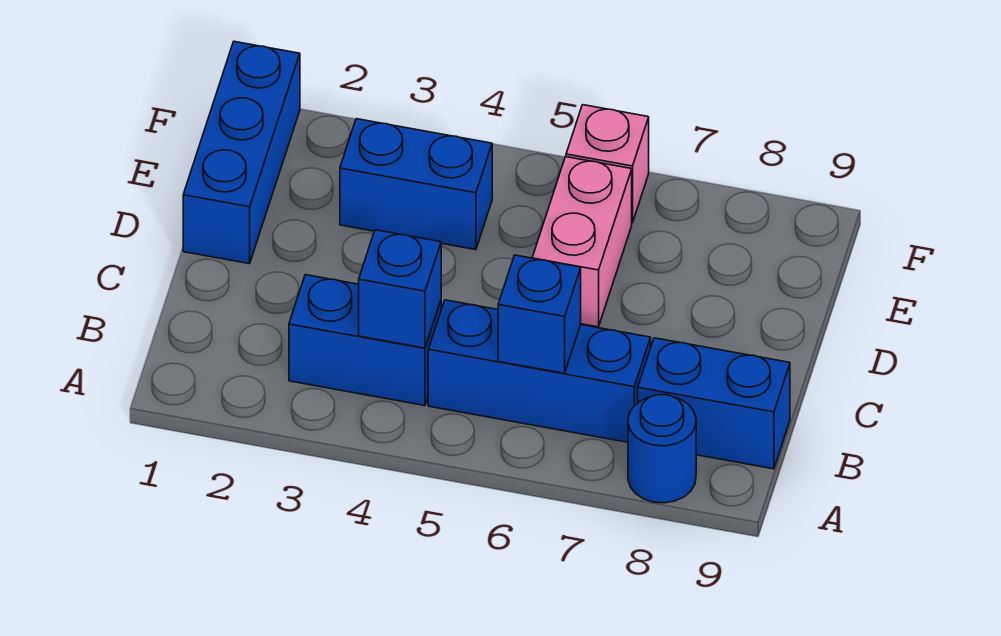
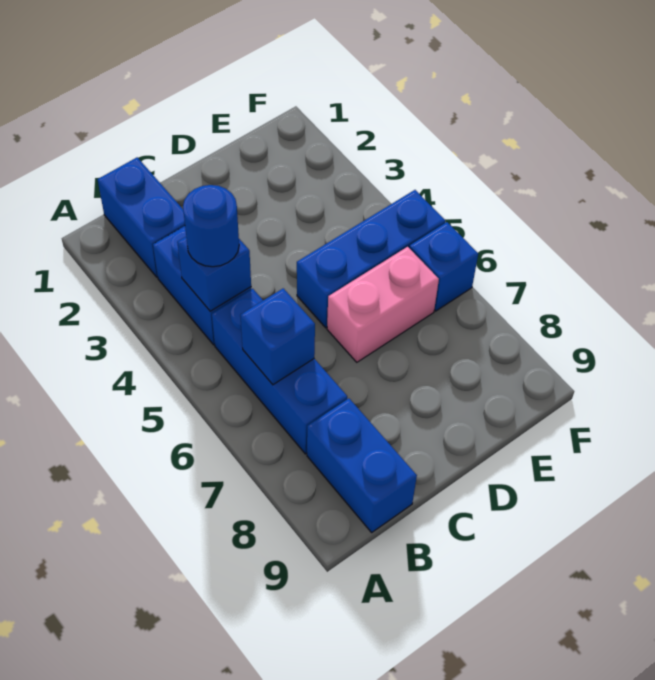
blue round brick A8 level 1 -> blue round brick B4 level 3
blue brick D1:F1 level 1 -> blue brick D5:F5 level 1
blue brick E3:E4 level 1 -> blue brick B1:B2 level 1
pink brick F6 level 1 -> blue brick F6 level 1

